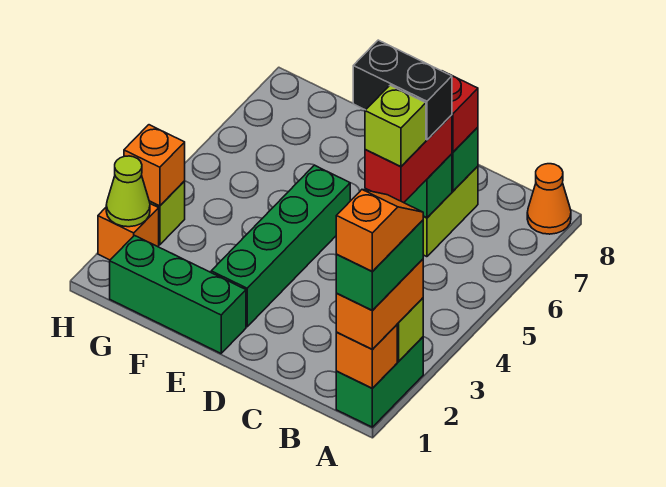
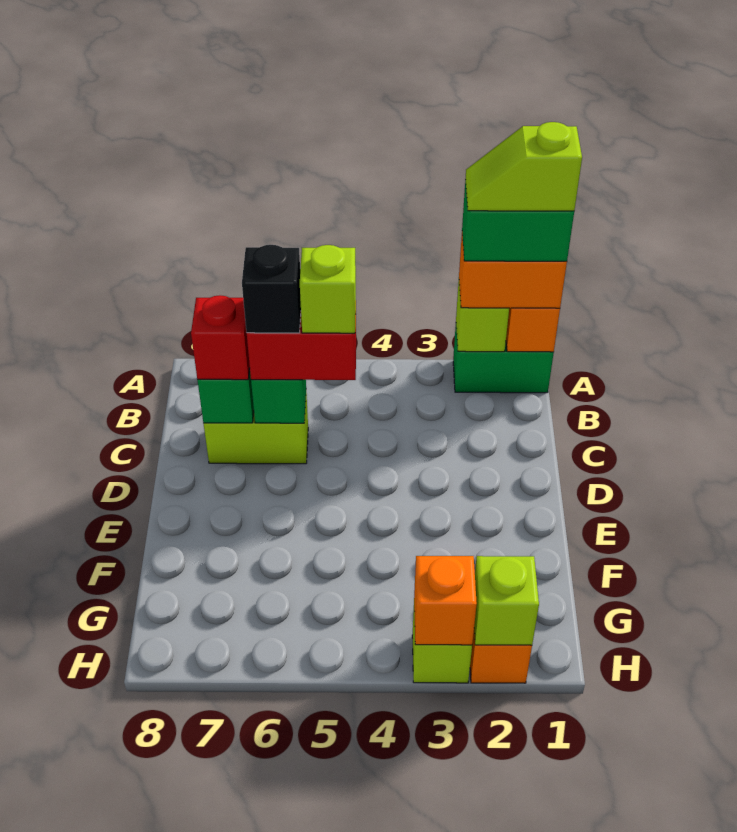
orange slope A1:A2 level 5 top 1 -> lime slope A1:A2 level 5 top 1
orange cone A8 level 1 -> none
black brick C6:D6 level 4 -> black brick C6 level 4
green brick E1:G1 level 1 -> none
green brick E2:E5 level 1 -> none
lime cone H2 level 2 -> lime brick H2 level 2

